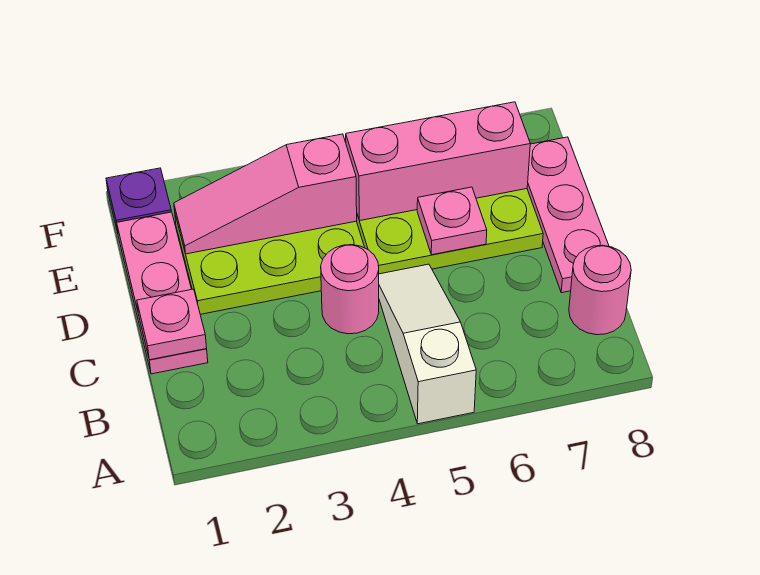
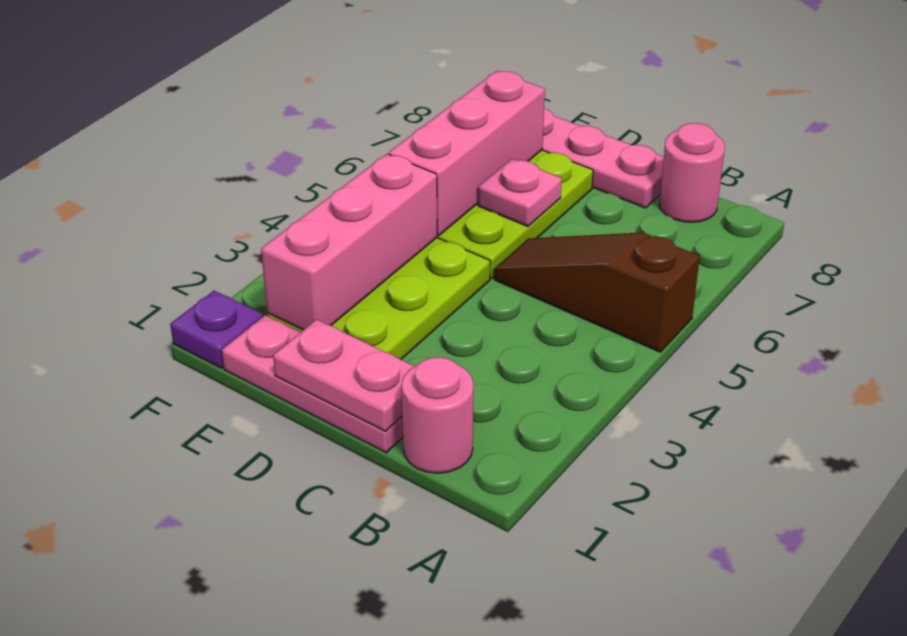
white slope A5:C5 level 1 top A -> brown slope A5:C5 level 1 top A
pink plate C1 level 2 -> pink plate C1:D1 level 2
pink round brick C4 level 1 -> pink round brick B1 level 1
pink slope E2:E4 level 2 top 4 -> pink brick E2:E4 level 2

